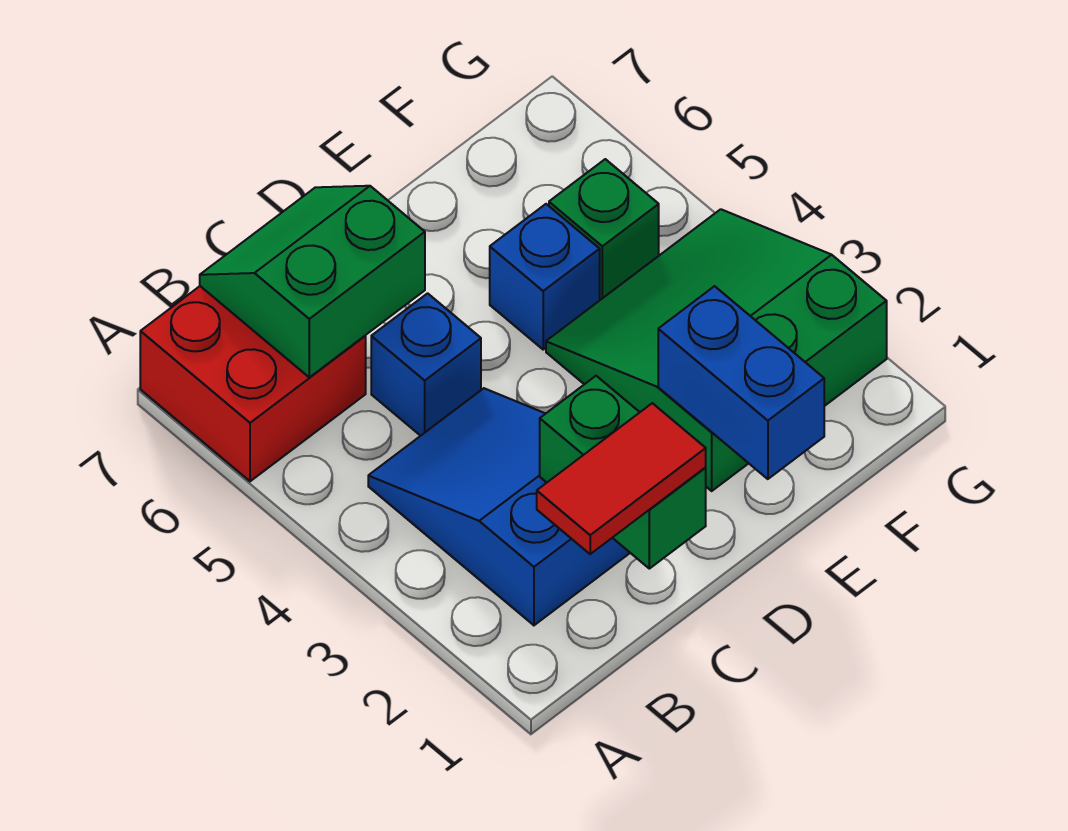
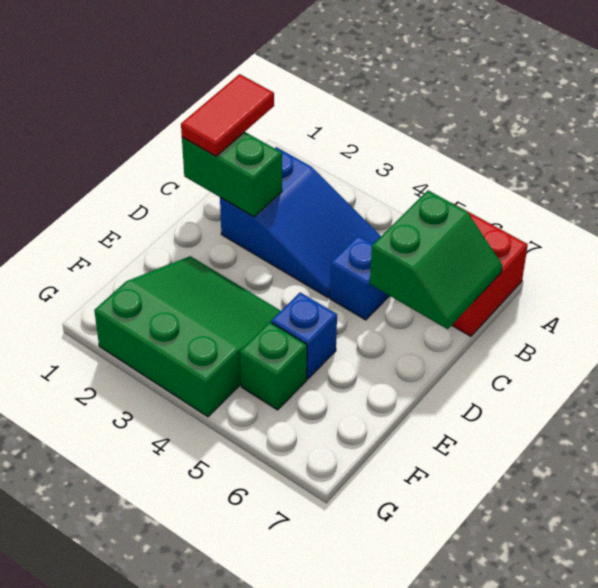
blue brick E1:E2 level 2 -> none
green slope E2:G4 level 1 top 2 -> green slope E2:G4 level 1 top G

